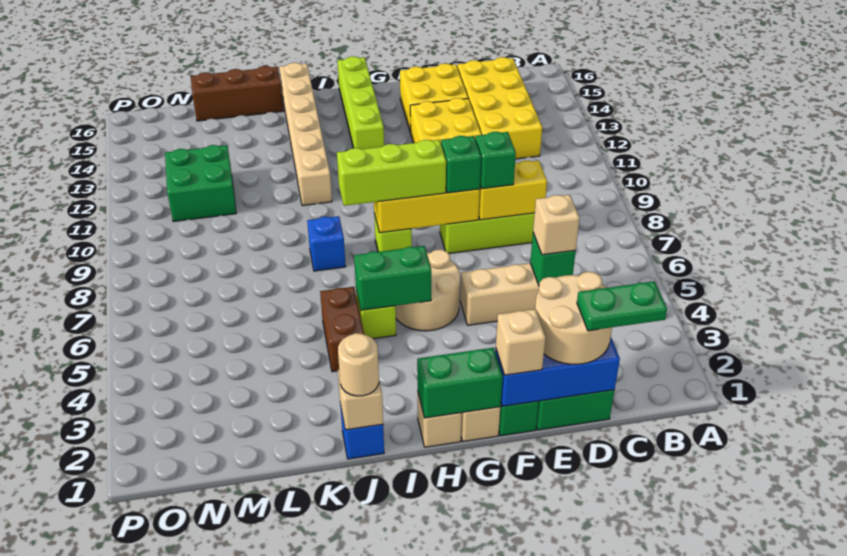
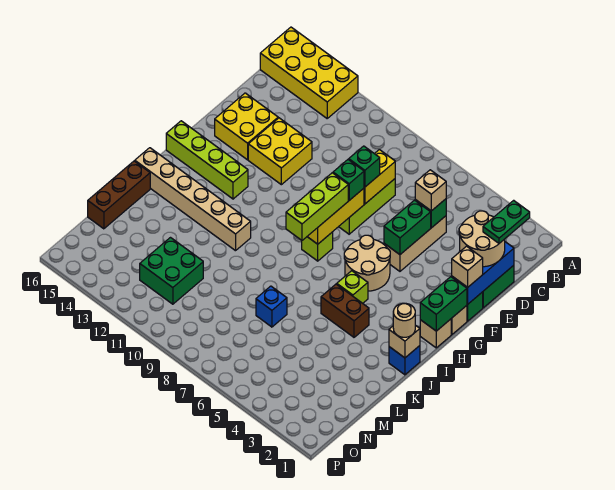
yellow brick C12:D15 level 1 -> yellow brick A13:B16 level 1
green brick H5:I5 level 2 -> green brick E5:F5 level 2
blue brick J8 level 1 -> blue brick L7 level 1

